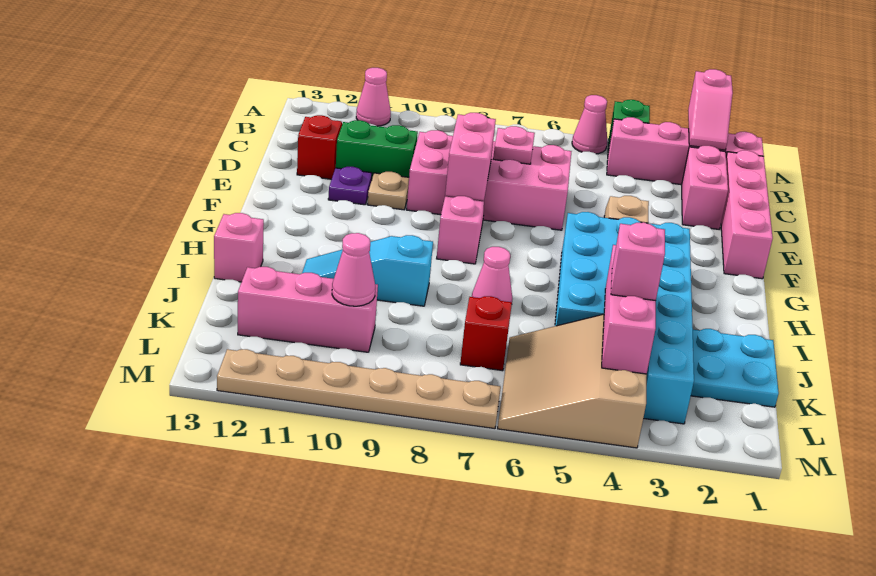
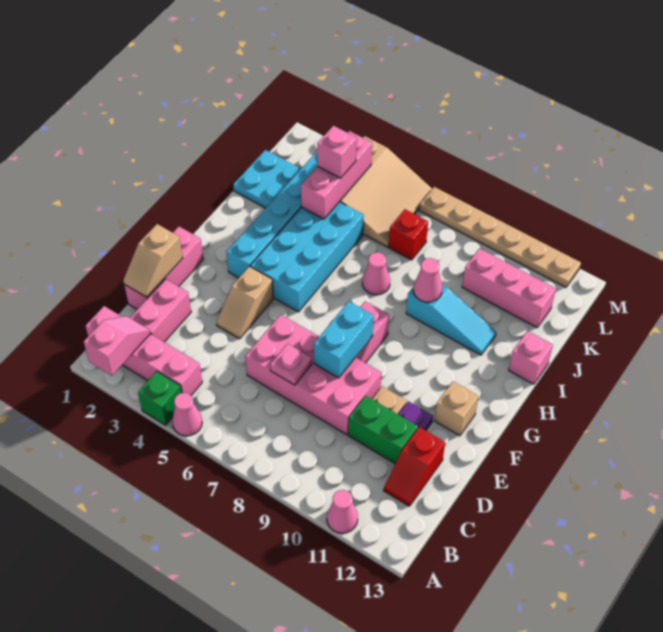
pink brick C1:F1 level 1 -> pink brick D1:F1 level 1
none -> tan slope D1:E1 level 2 top E
pink brick E8:F8 level 2 -> cyan brick E8:F8 level 2
none -> tan brick F12 level 1
pink cone K10 level 2 -> pink cone I9 level 2

